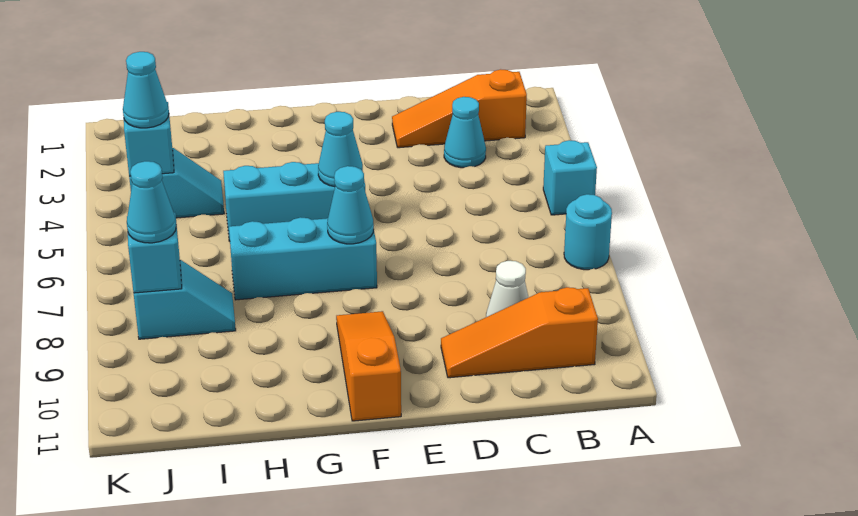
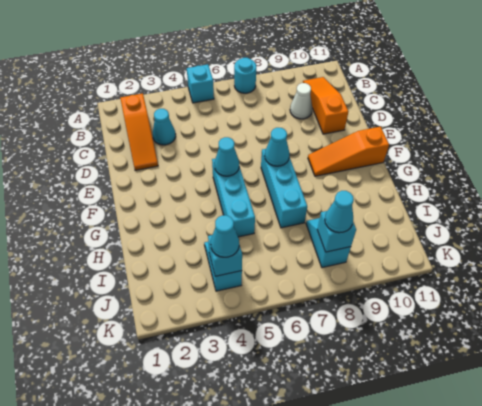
orange slope B10:D10 level 1 top B -> orange slope B10:D10 level 1 top D

